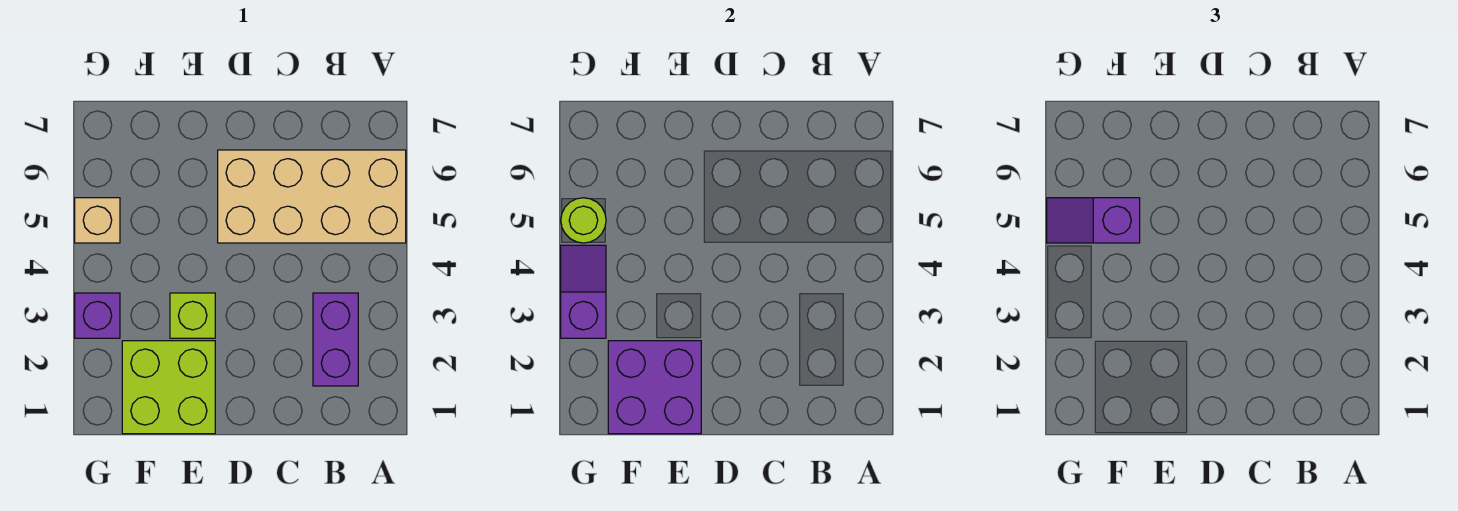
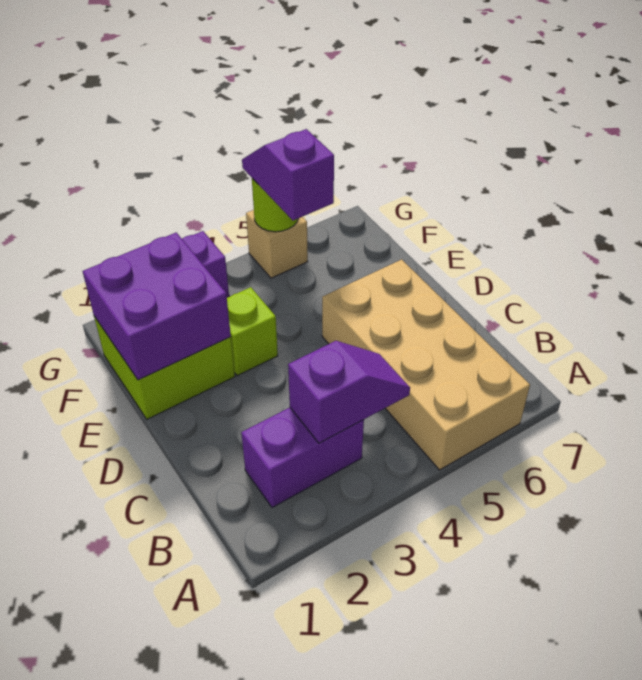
purple slope G3:G4 level 2 top 3 -> purple slope B3:B4 level 2 top 3

